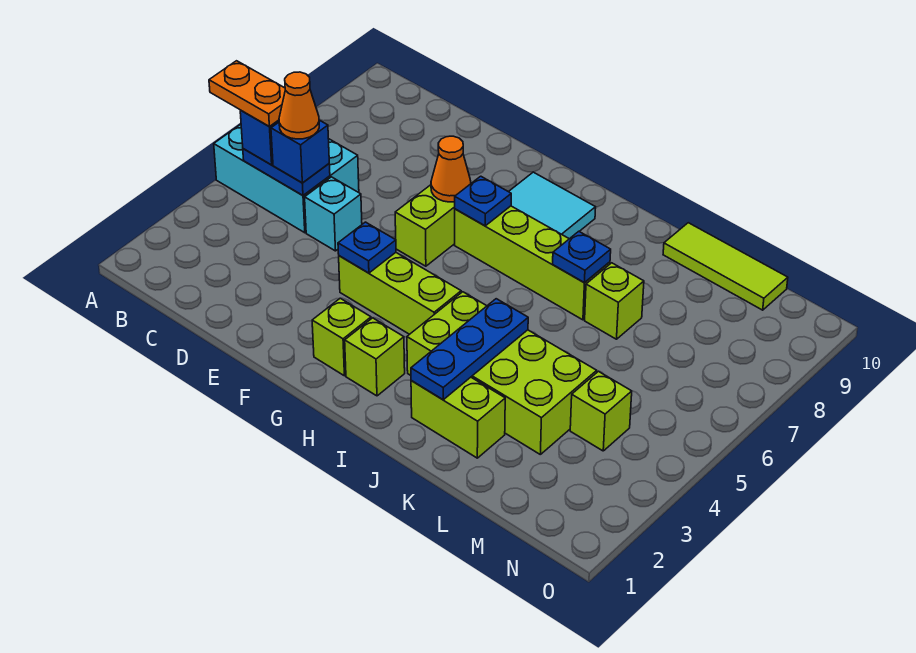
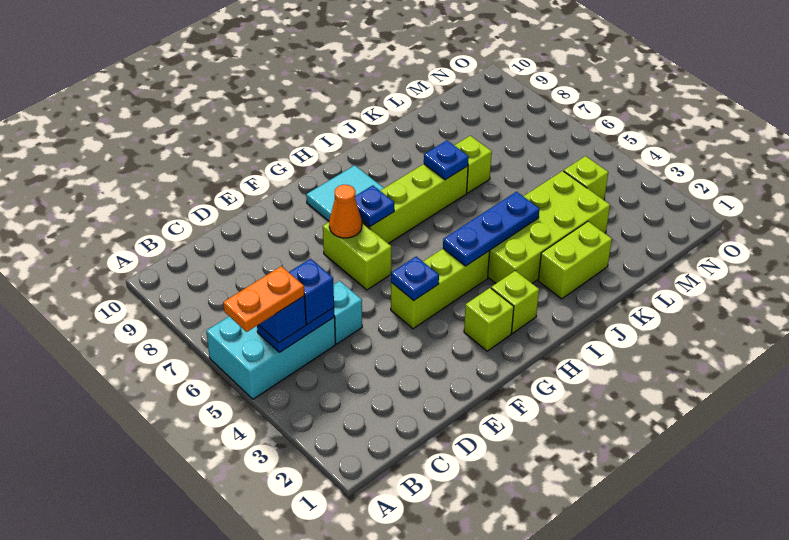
orange cone C5 level 4 -> none
blue plate J2:J4 level 2 -> blue plate H4:J4 level 2
lime tile K10:M10 level 1 -> none

